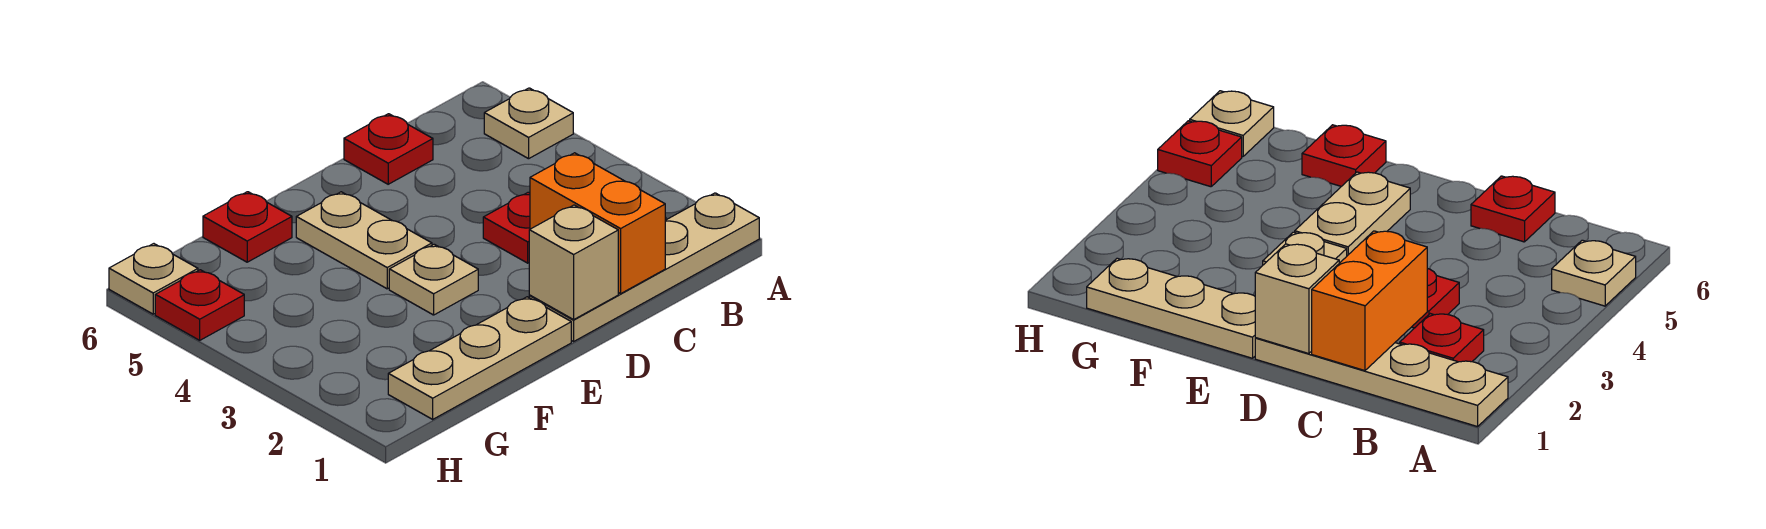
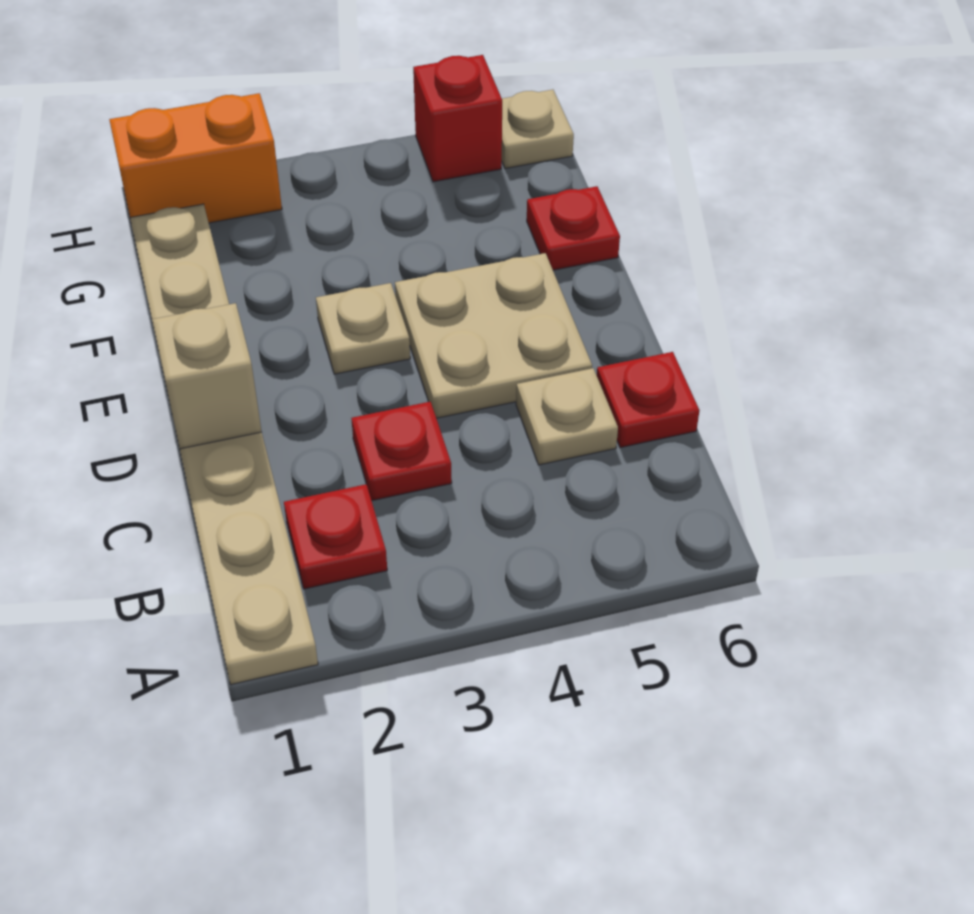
tan plate A5 level 1 -> tan plate C5 level 1
orange brick C1:C2 level 2 -> orange brick H1:H2 level 1
tan plate E4:E5 level 1 -> tan plate D4:E5 level 1
red plate H5 level 1 -> red brick H5 level 1

